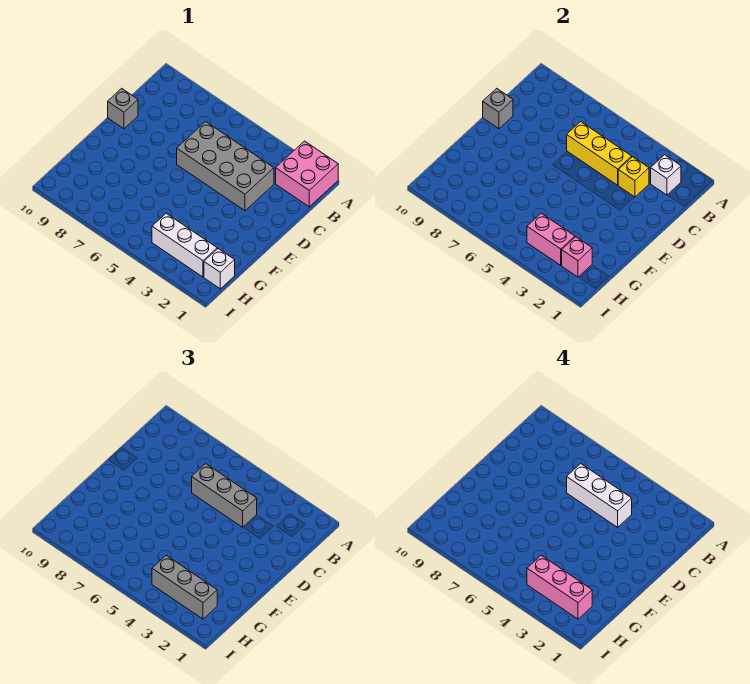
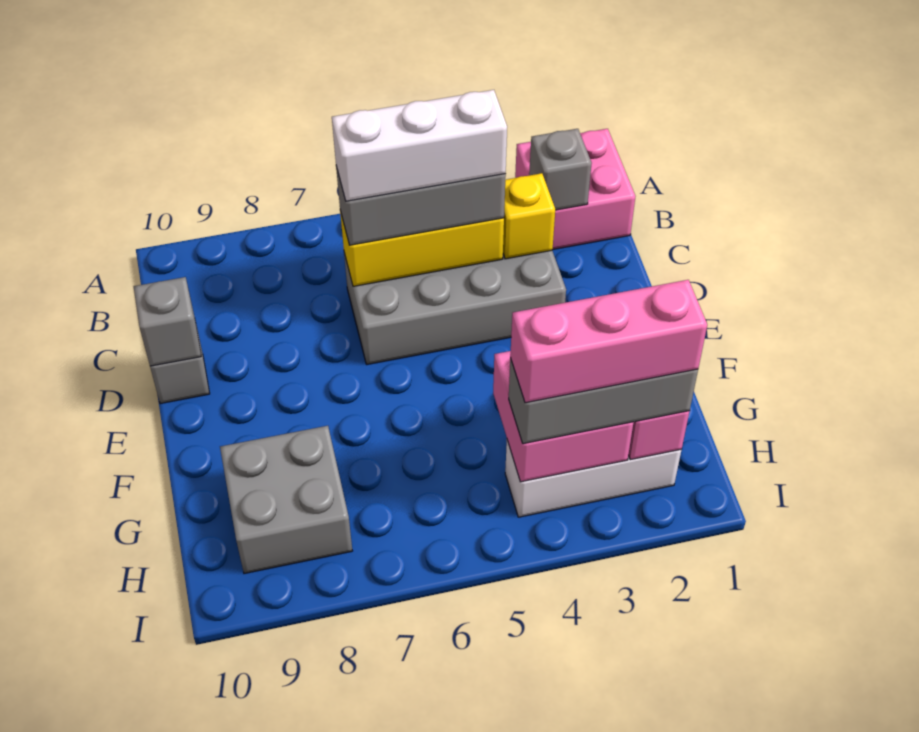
white brick B2 level 2 -> grey brick B2 level 2
none -> grey brick G8:H9 level 1
white brick H1 level 1 -> none
pink brick H3:H4 level 2 -> pink brick G3:H4 level 2

